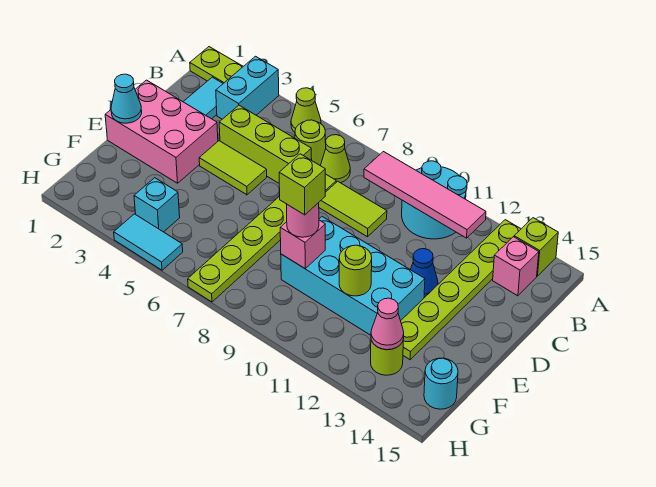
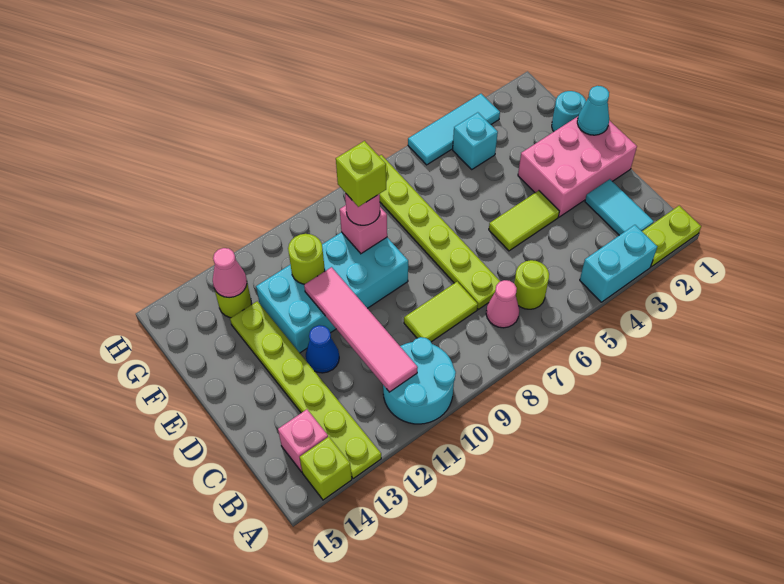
cyan brick A3:B3 level 1 -> cyan brick A3:A4 level 1
lime cone A5 level 1 -> none
lime cone B7 level 1 -> pink cone B7 level 1
pink tile B9:B12 level 2 -> pink tile B11:E11 level 2
lime brick C4:C6 level 1 -> none
cyan round brick G15 level 1 -> cyan round brick F1 level 1
cyan tile H4:H5 level 1 -> cyan tile H3:H5 level 1

